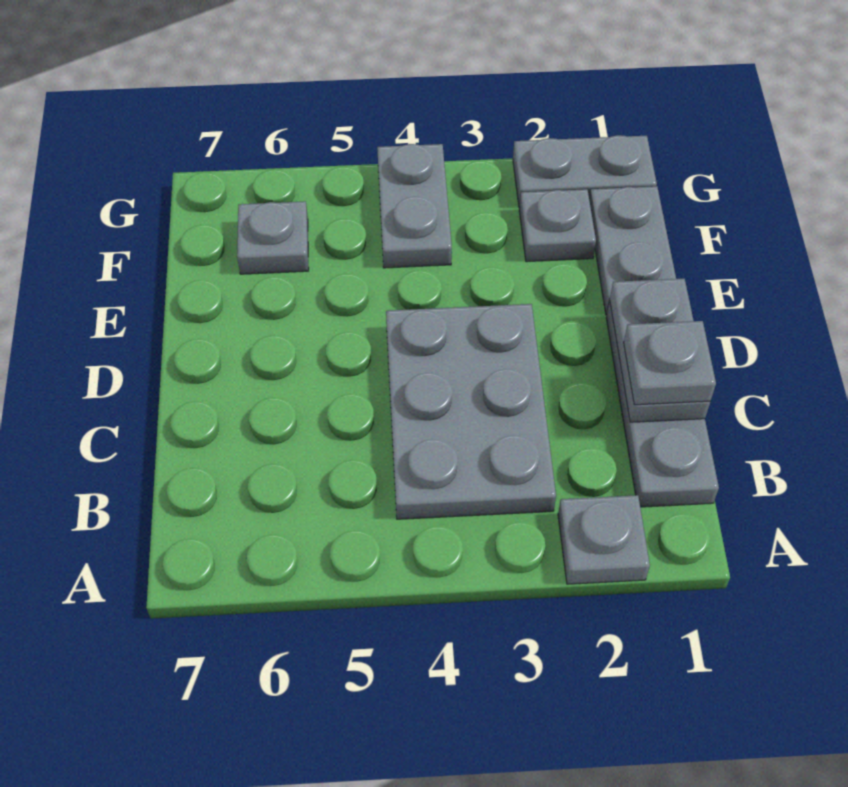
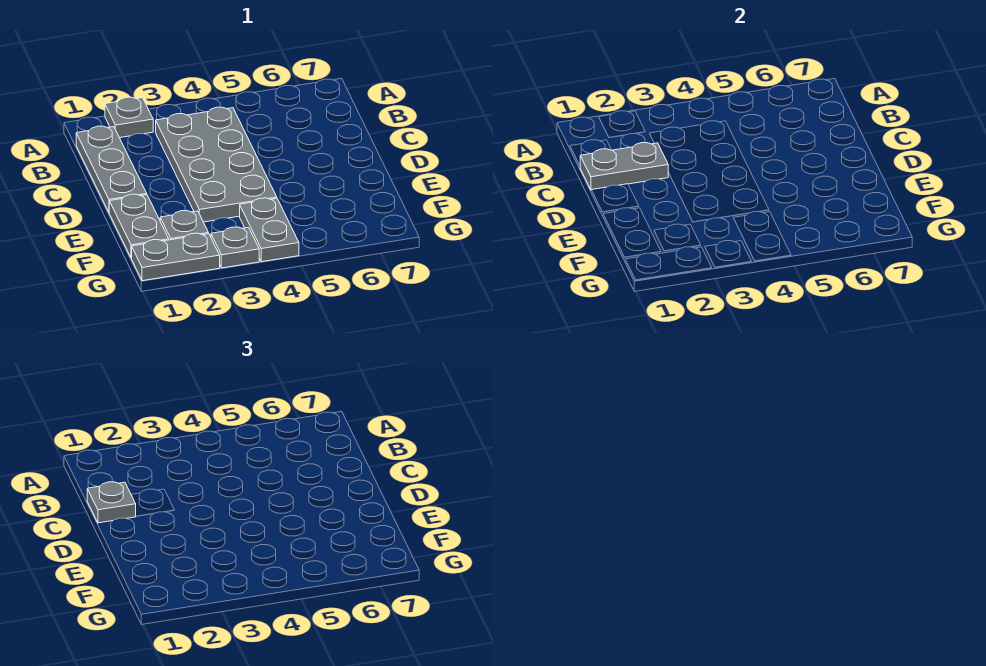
grey plate B3:D4 level 1 -> grey plate B3:E4 level 1
grey plate C1:D1 level 2 -> grey plate C1:C2 level 2
grey plate F6 level 1 -> grey plate G3 level 1

